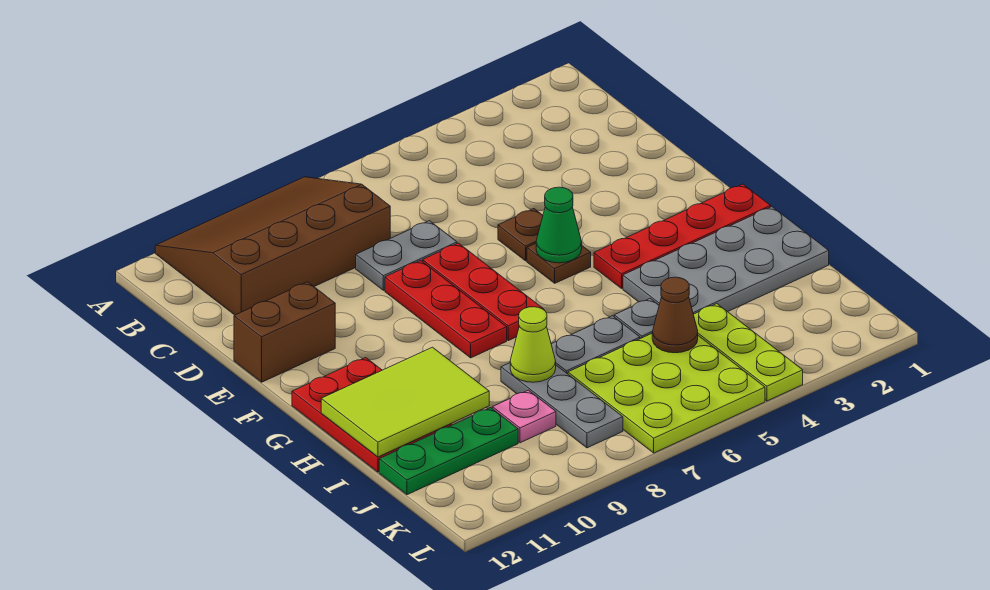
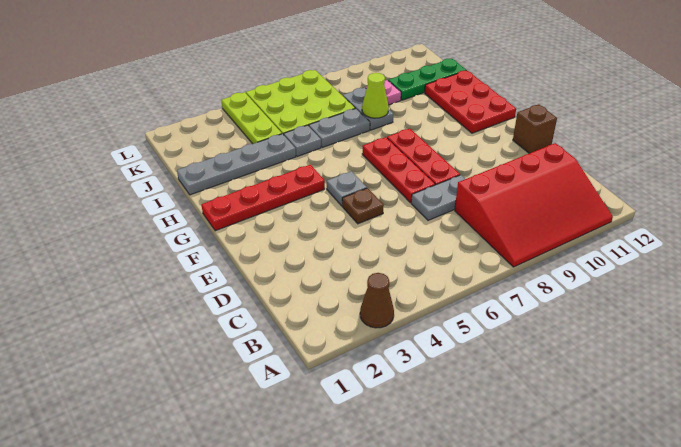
brown slope A8:C11 level 1 top C -> red slope A8:C11 level 1 top C
brown brick E11:E12 level 1 -> brown brick E12 level 1
brown plate F5 level 1 -> grey plate F5 level 1
green cone F5 level 2 -> none
grey plate H1:I4 level 1 -> grey plate I1:I4 level 1
lime tile H10:I12 level 2 -> none
grey plate I8:K8 level 1 -> grey plate I8:J8 level 1
brown cone J5 level 2 -> brown cone A3 level 1

